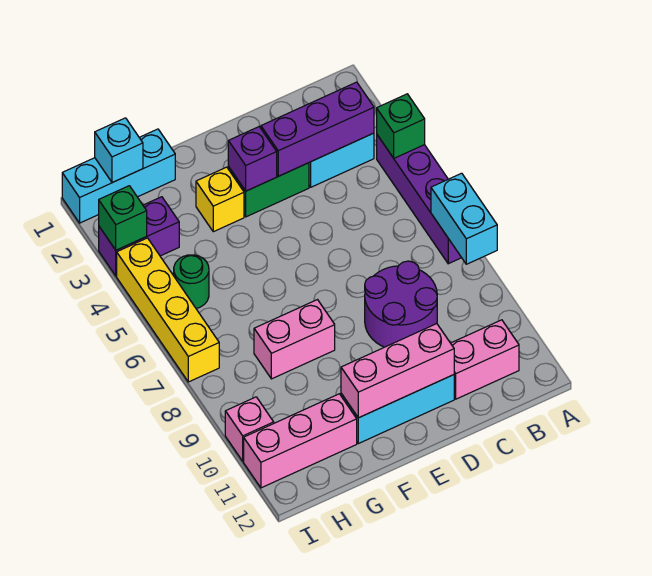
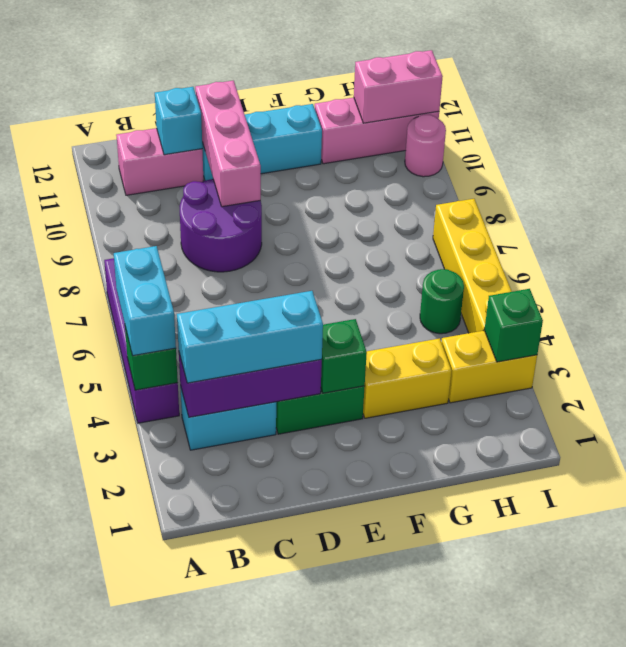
cyan brick A7:A8 level 2 -> cyan brick A4:A5 level 3
pink brick D11:F11 level 2 -> pink brick D9:D11 level 2
purple brick E3 level 2 -> green brick E3 level 2
yellow brick F3 level 1 -> yellow brick F3:G3 level 1
pink brick F8:G8 level 1 -> pink brick H11:I11 level 2
cyan brick G1:I1 level 1 -> cyan brick B3:D3 level 3
cyan brick H1 level 2 -> cyan brick C11 level 2
purple brick H3:I3 level 1 -> yellow brick H3:I3 level 1
pink brick I10 level 1 -> pink round brick I10 level 1

